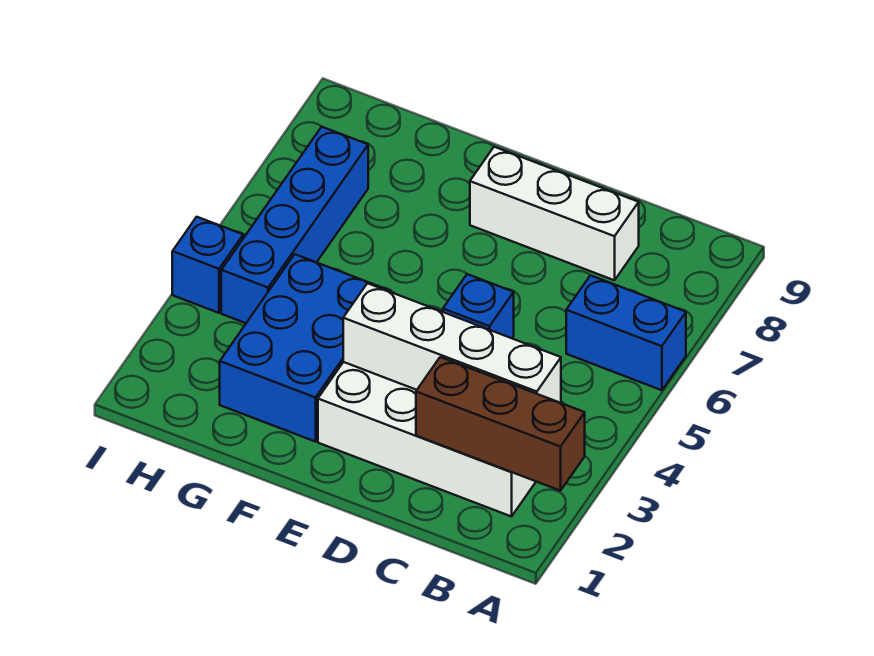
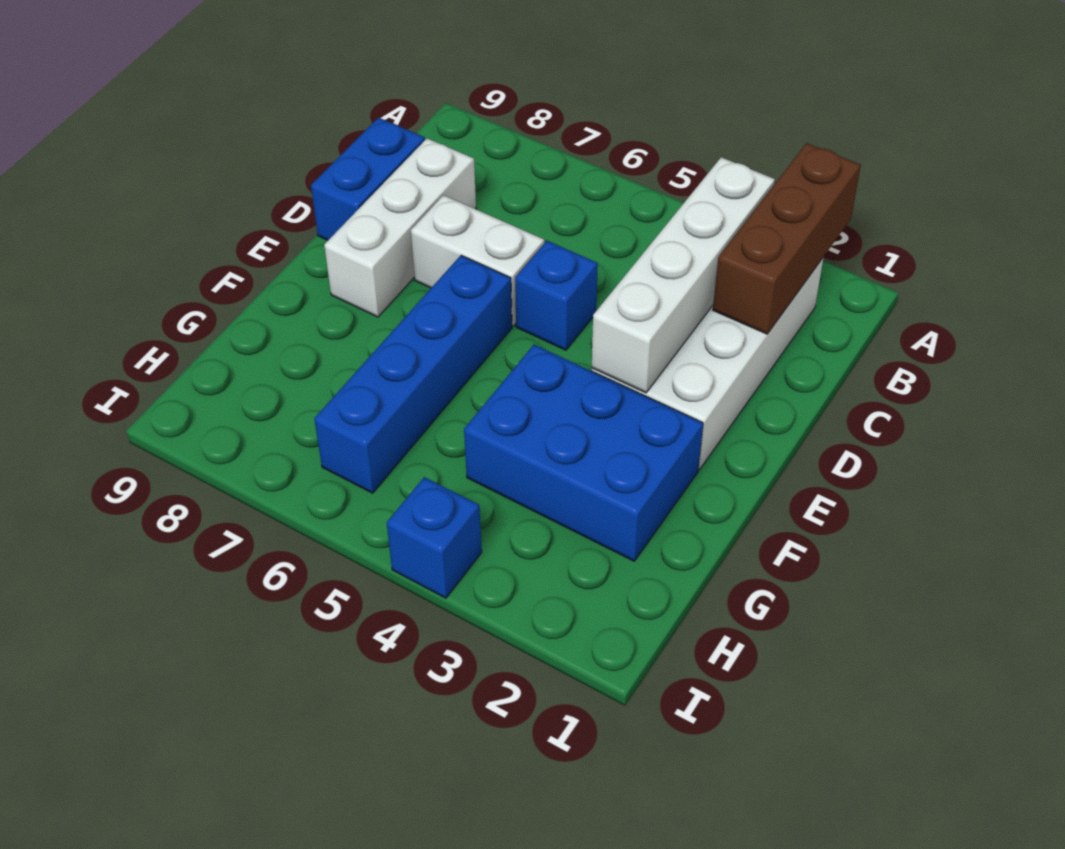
blue brick A6:B6 level 1 -> blue brick C9:D9 level 1
none -> white brick D6:D7 level 1
blue brick H4:H7 level 1 -> blue brick E6:H6 level 1

